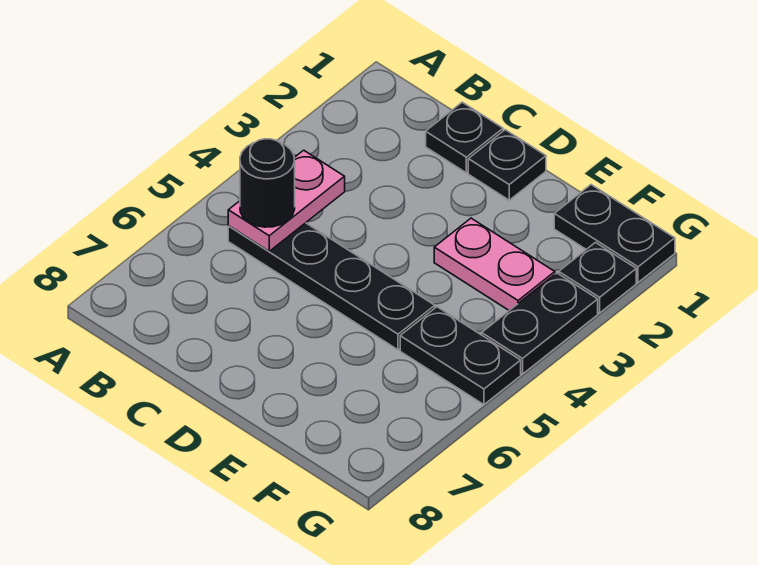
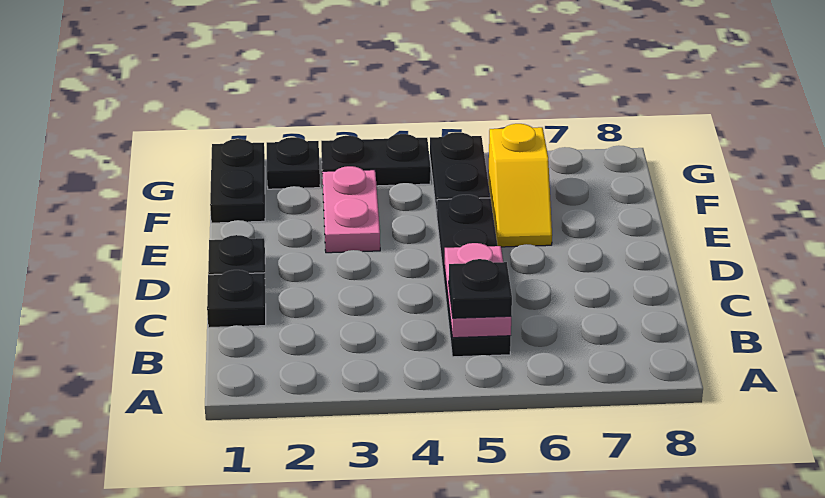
pink plate B4:B5 level 2 -> pink plate B5:C5 level 2
black round brick B5 level 3 -> black plate B5 level 3
none -> yellow slope E6:F6 level 1 top F

